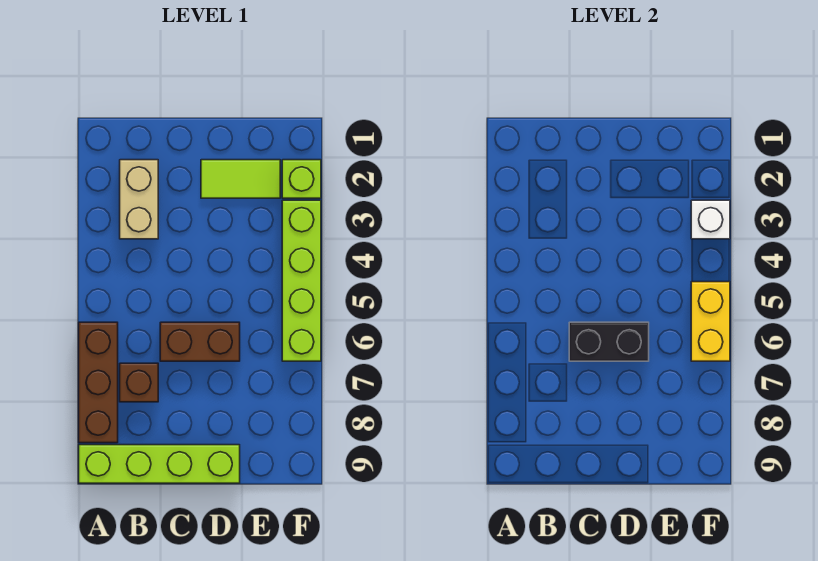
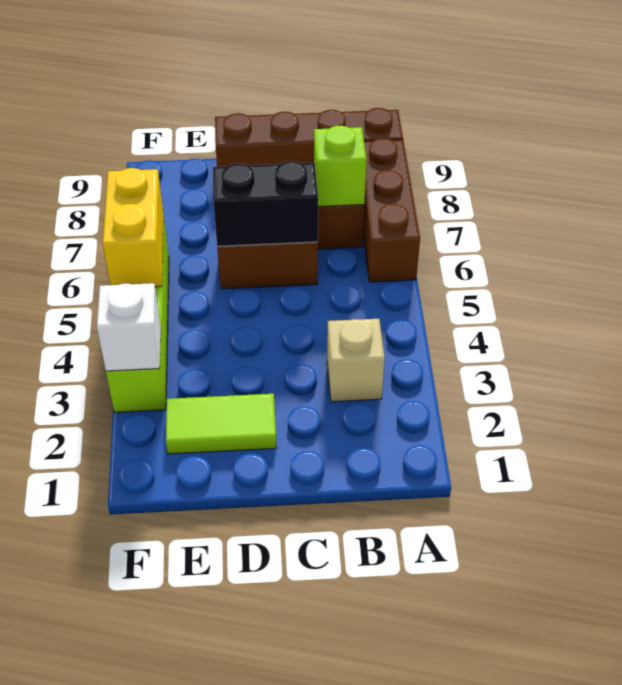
lime brick A9:D9 level 1 -> brown brick A9:D9 level 1
tan brick B2:B3 level 1 -> tan brick B3 level 1
lime brick F2 level 1 -> lime brick B7 level 2

